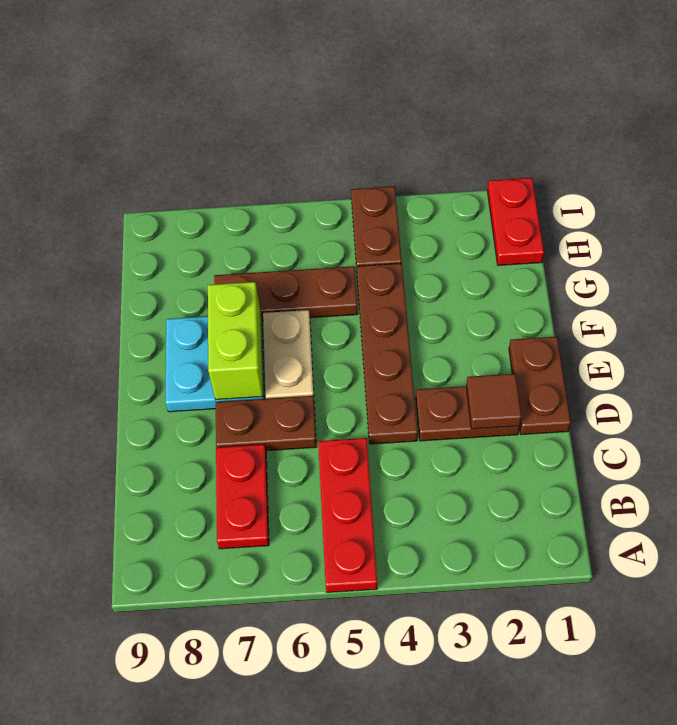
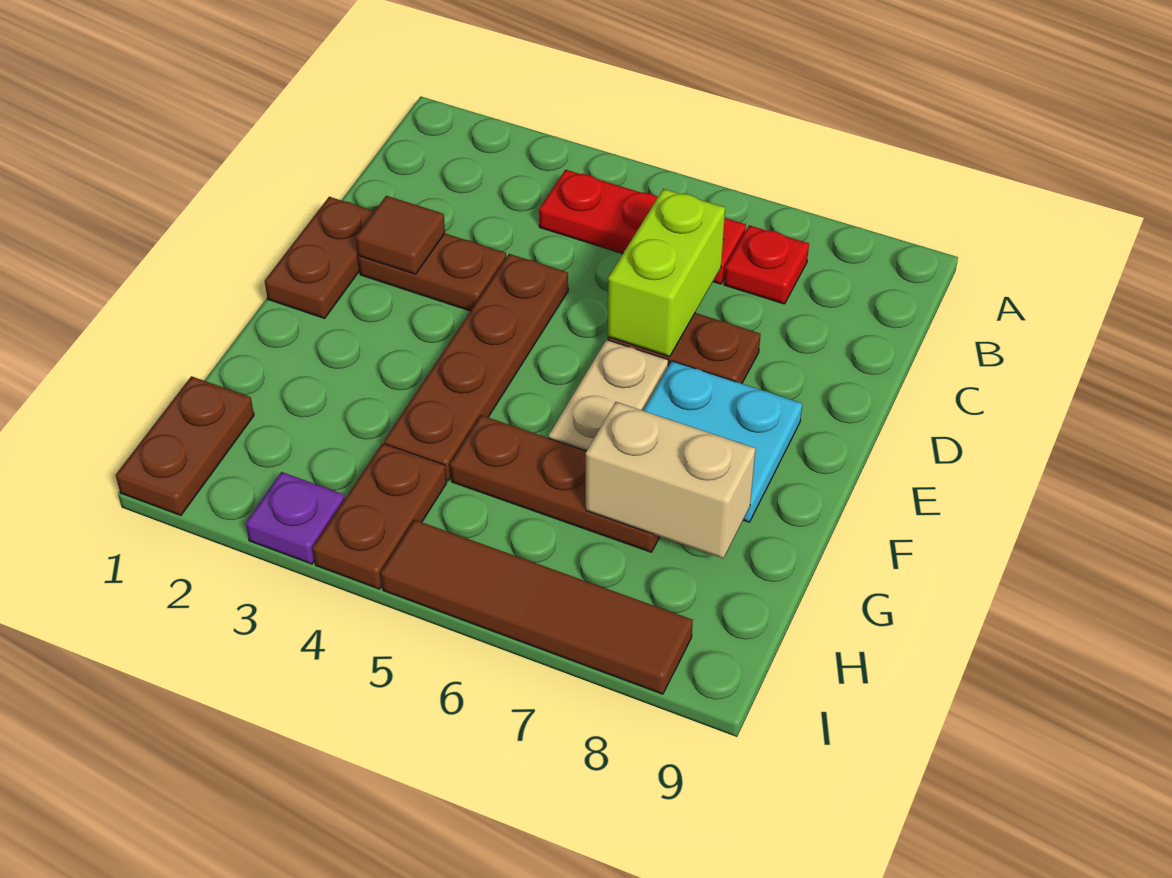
red plate A5:C5 level 1 -> red plate B4:B6 level 1
red plate B7:C7 level 1 -> red plate B7 level 1
lime brick E7:F7 level 2 -> lime brick C6:D6 level 2
none -> tan brick G7:G8 level 2
red plate H1:I1 level 1 -> brown plate H1:I1 level 1
none -> purple plate I3 level 1
none -> brown tile I5:I8 level 1

